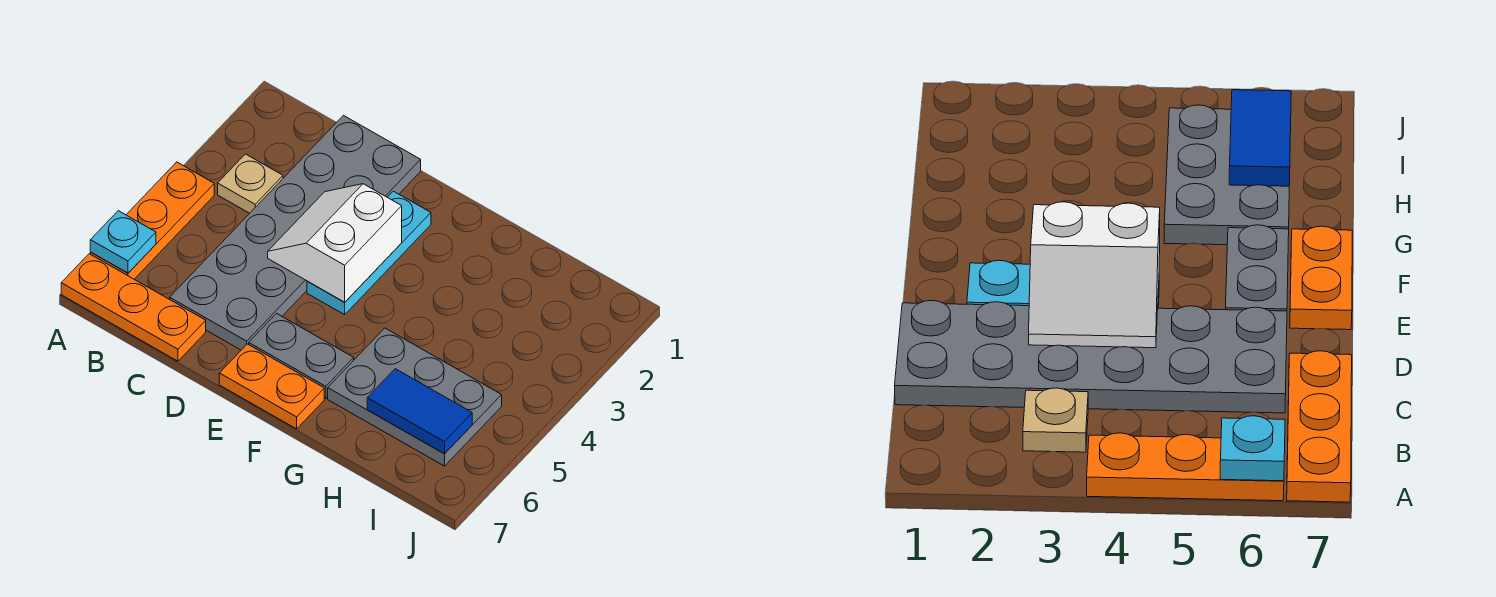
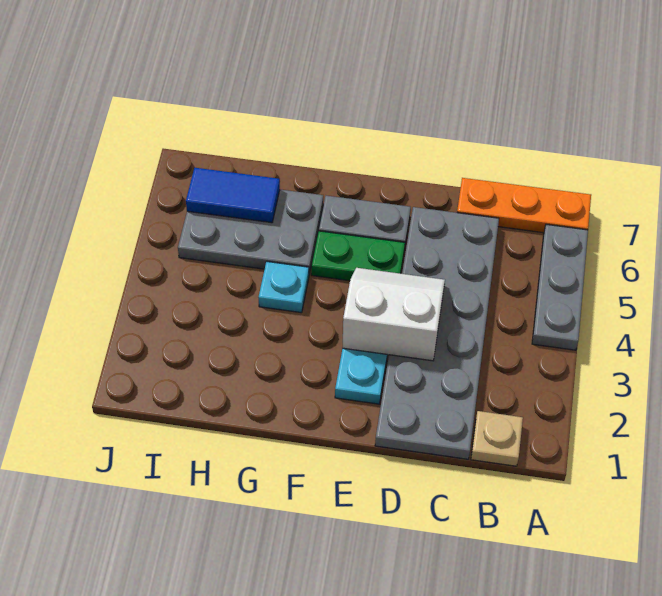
orange plate A4:A6 level 1 -> grey plate A4:A6 level 1
cyan plate A6 level 2 -> cyan plate G4 level 1
tan plate B3 level 1 -> tan plate B1 level 1
white slope D3:E4 level 2 top E -> white slope D3:E4 level 2 top 3
none -> green plate E5:F5 level 1
orange plate E7:F7 level 1 -> none

